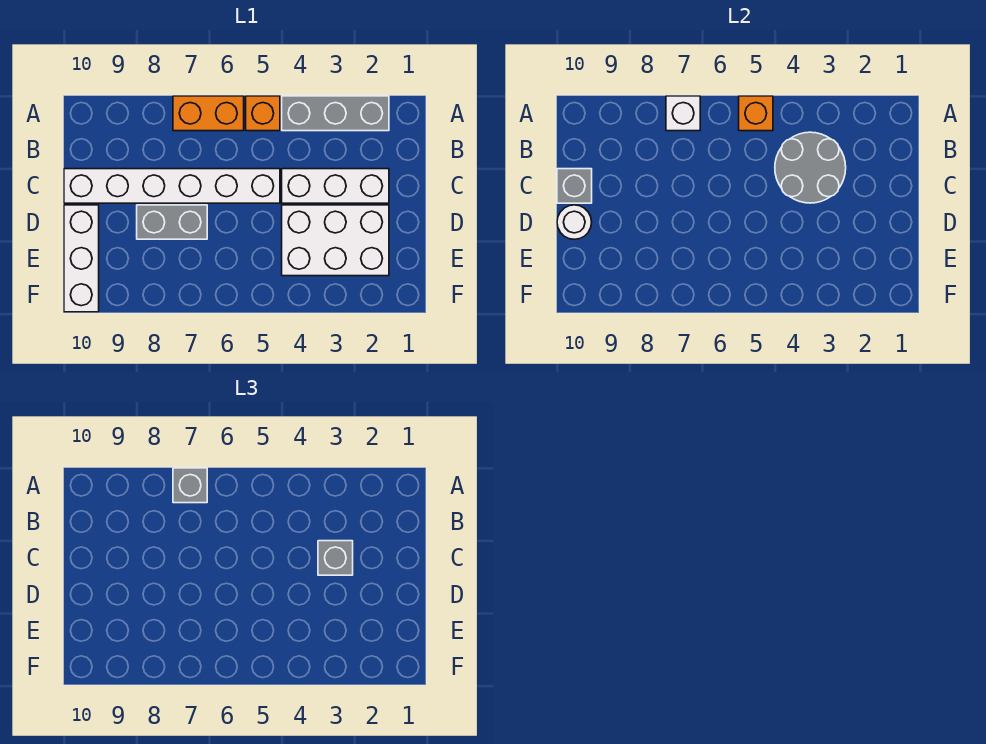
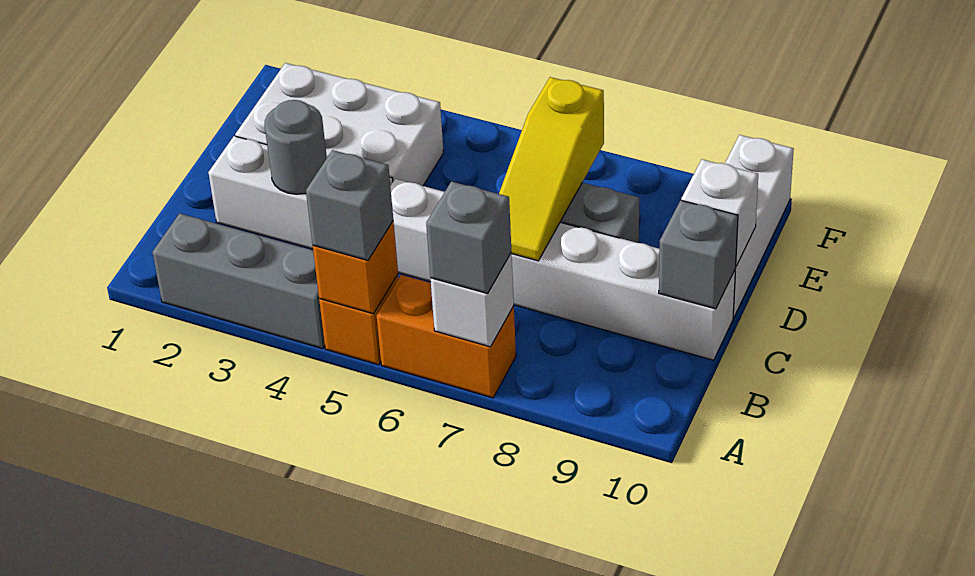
grey round brick B3:C4 level 2 -> grey round brick C3 level 2
grey brick C3 level 3 -> grey brick A5 level 3
none -> yellow slope C7:E7 level 2 top E
white round brick D10 level 2 -> white brick D10 level 2

